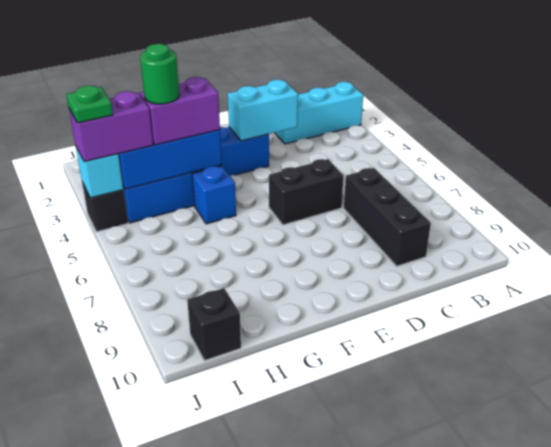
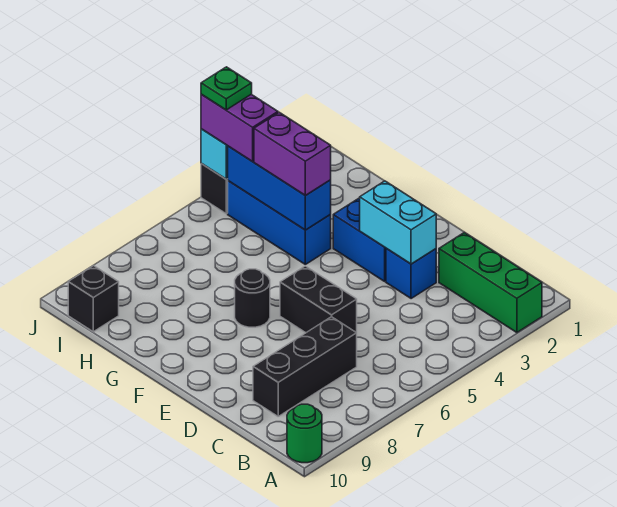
cyan brick A2:C2 level 1 -> green brick A2:C2 level 1
none -> black round brick F7 level 1
blue brick G5 level 1 -> blue brick D3 level 1
green round brick H4 level 4 -> green round brick A10 level 1

